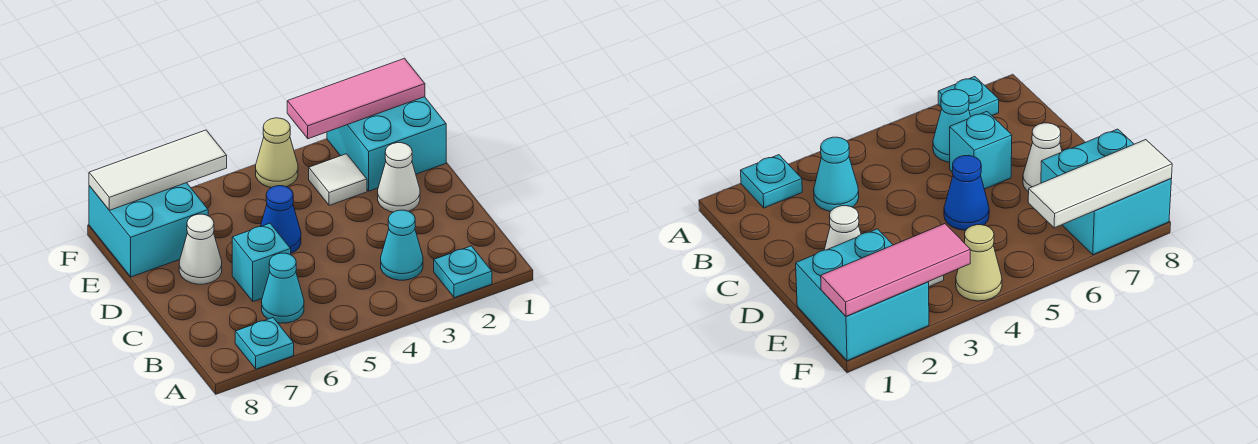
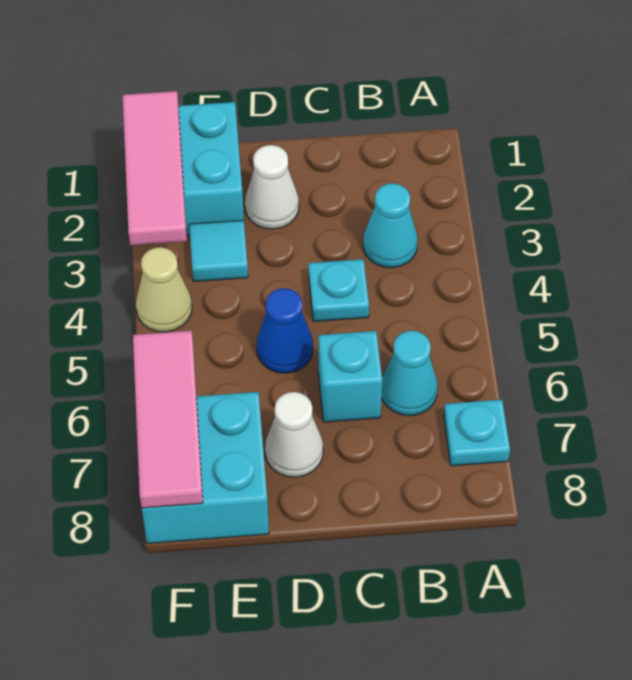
cyan plate A2 level 1 -> cyan plate C4 level 1
white tile E3 level 1 -> cyan tile E3 level 1
white tile F6:F8 level 2 -> pink tile F6:F8 level 2

